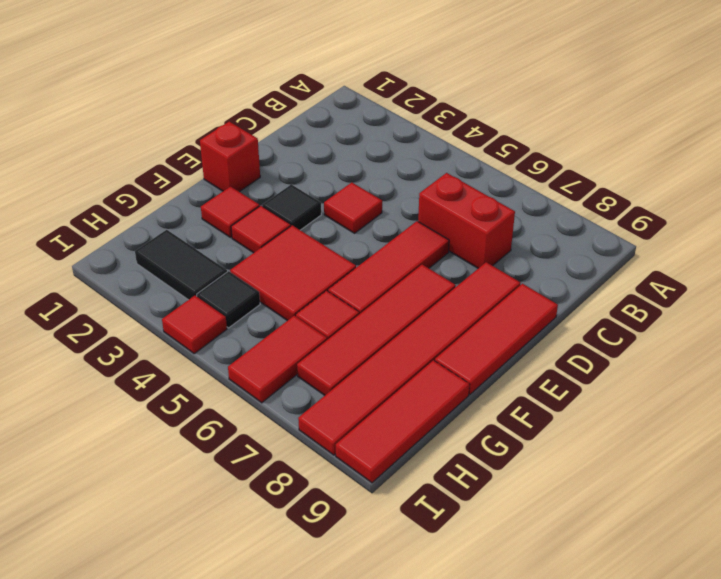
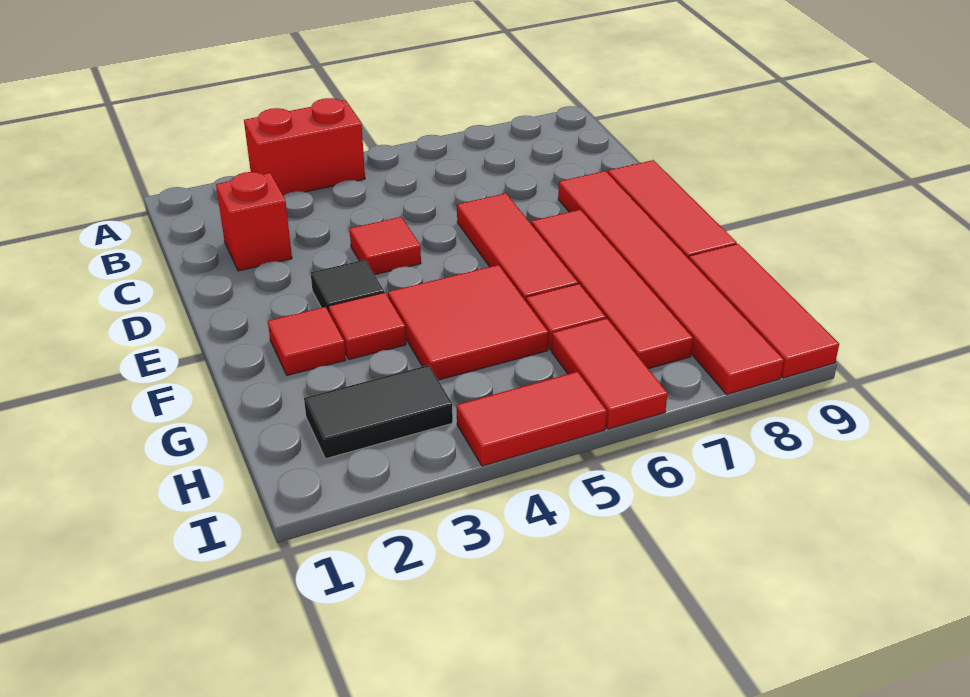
red brick C6:C7 level 1 -> red brick A3:A4 level 1
red brick E1 level 1 -> red brick C2 level 1
black tile H4 level 1 -> none
red tile I4 level 1 -> red tile I4:I5 level 1

